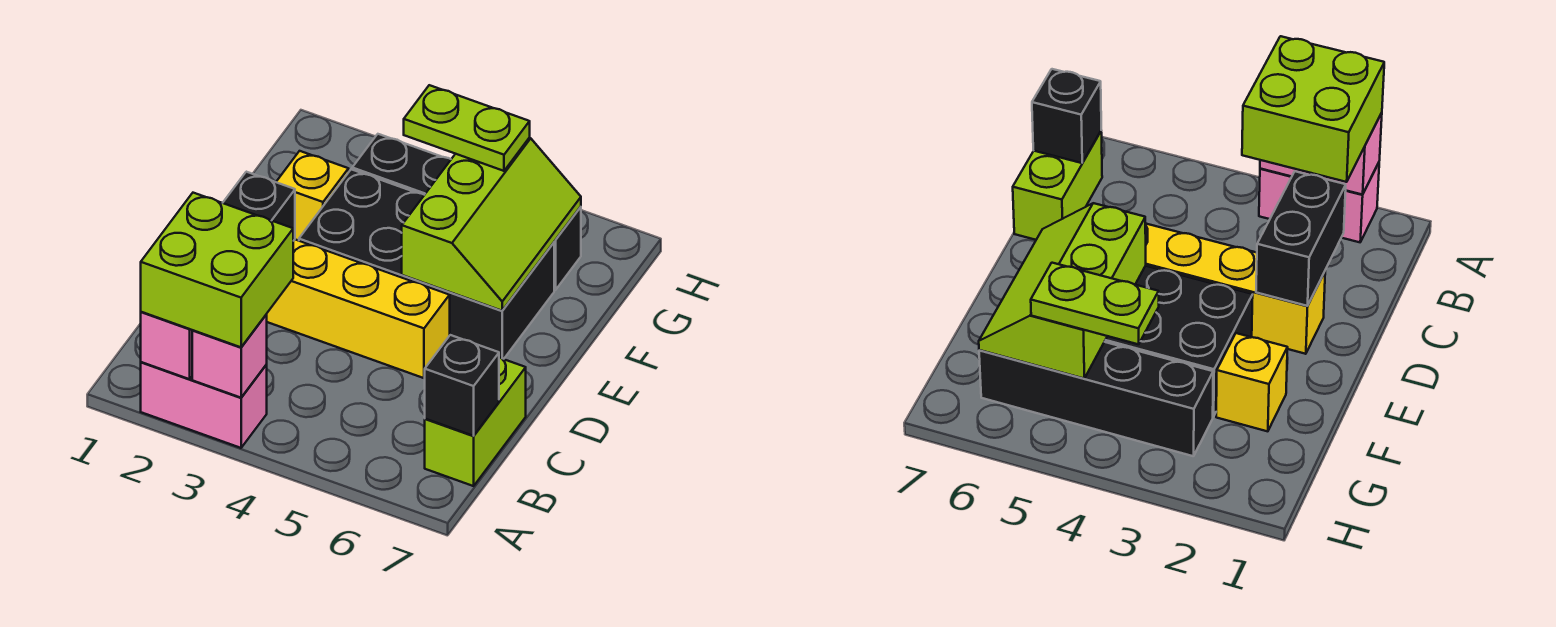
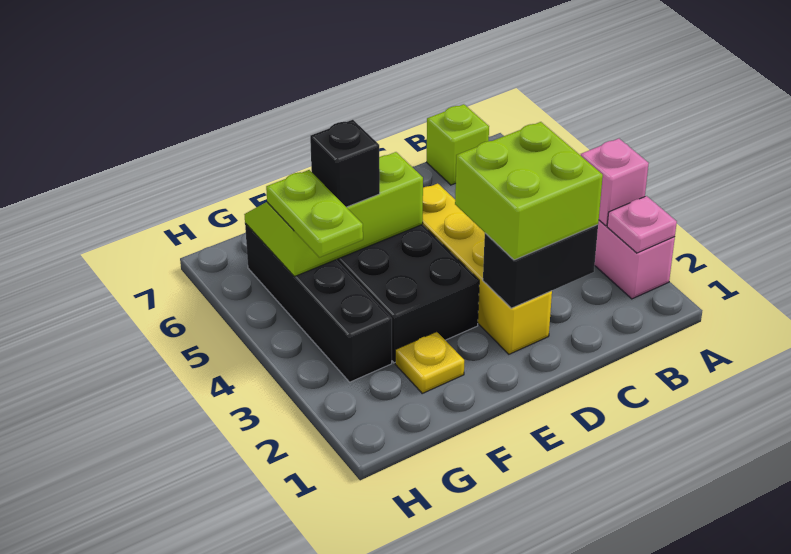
pink brick A2 level 2 -> pink plate A2 level 2
lime brick A2:B3 level 3 -> lime brick C2:D3 level 3
lime brick B7:C7 level 1 -> lime brick B7 level 1
black brick B7 level 2 -> black brick F5 level 3
yellow brick F2 level 1 -> yellow plate F2 level 1

